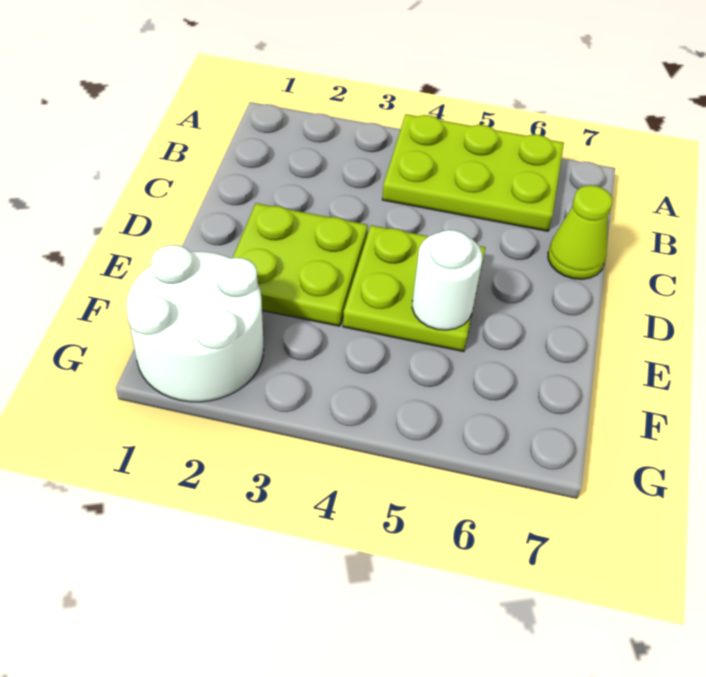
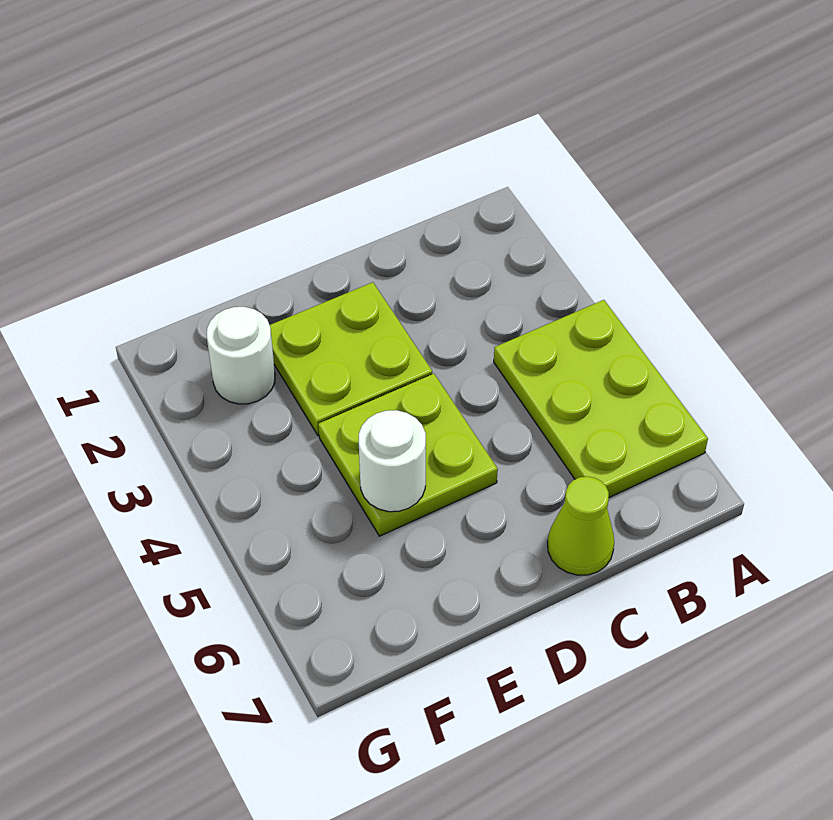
white round brick F1:G2 level 1 -> white round brick F2 level 1

